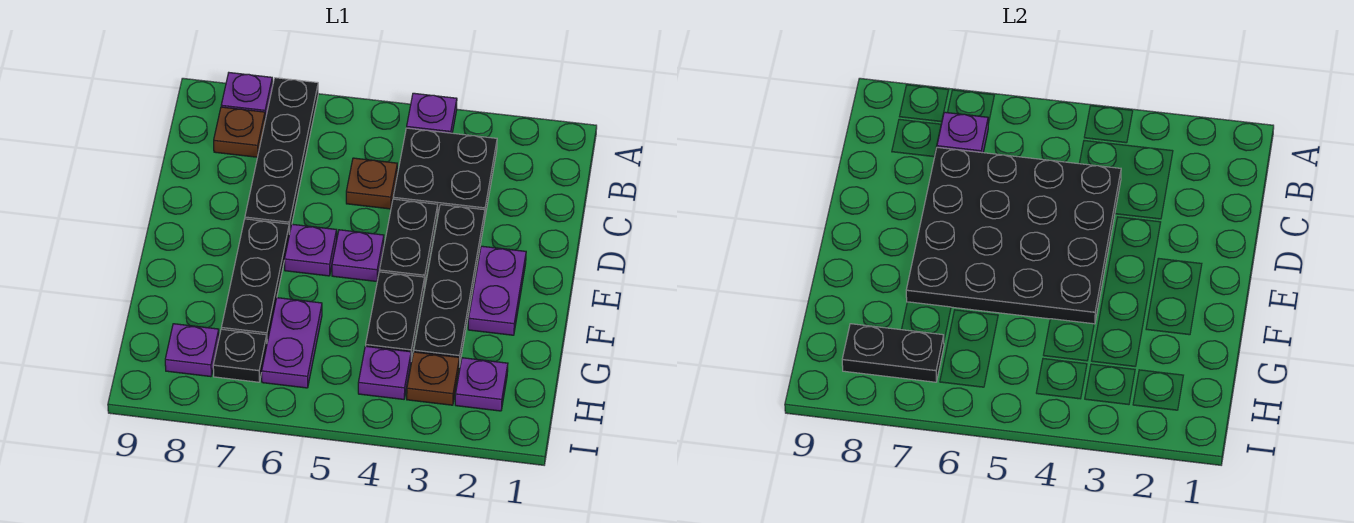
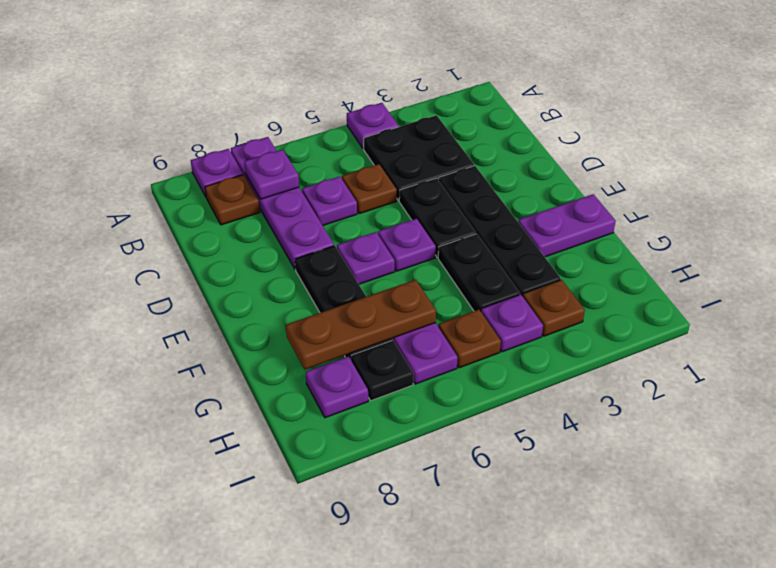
black plate A7:D7 level 1 -> purple plate A7:D7 level 1
black plate C4:F7 level 2 -> none
purple plate E2:F2 level 1 -> purple plate F1:F2 level 1
none -> brown plate G6:G8 level 2
purple plate H2 level 1 -> purple plate C6 level 1
none -> brown plate H5 level 1
black plate H7:H8 level 2 -> none

